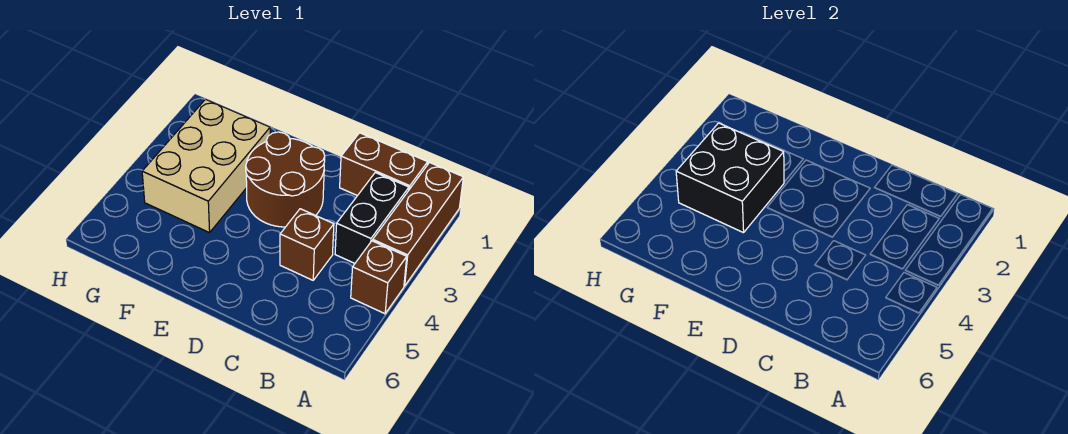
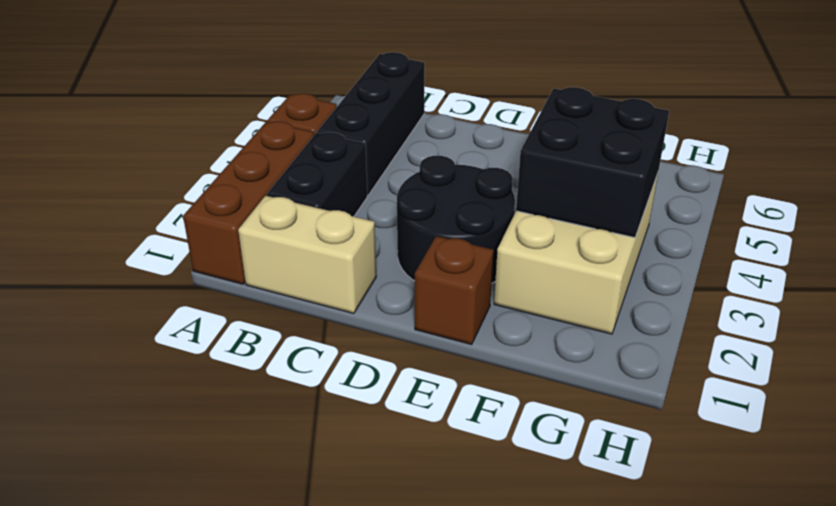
brown brick B1:C1 level 1 -> tan brick B1:C1 level 1
none -> black brick B4:B6 level 1
brown brick C4 level 1 -> brown brick E1 level 1
brown round brick D2:E3 level 1 -> black round brick D2:E3 level 1

